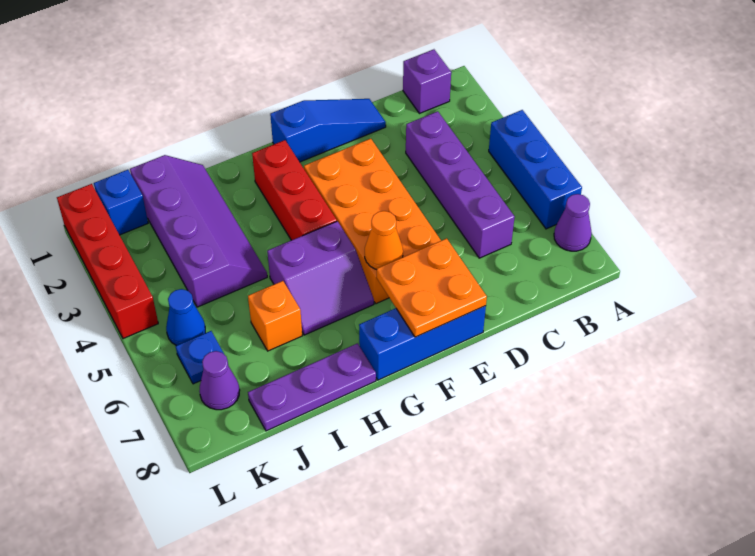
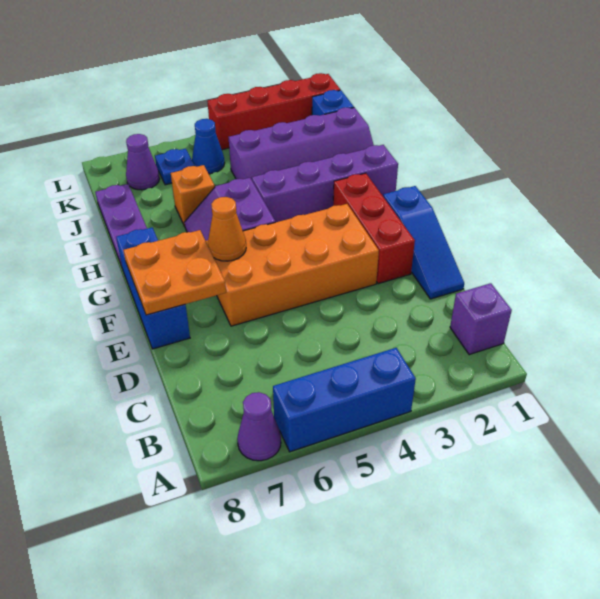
purple brick C3:C6 level 1 -> purple brick H1:H4 level 1
red brick G2:G4 level 1 -> red brick E2:G2 level 1

